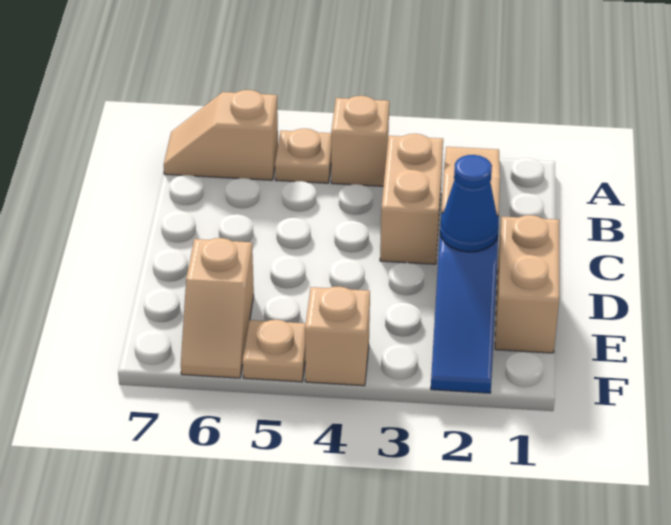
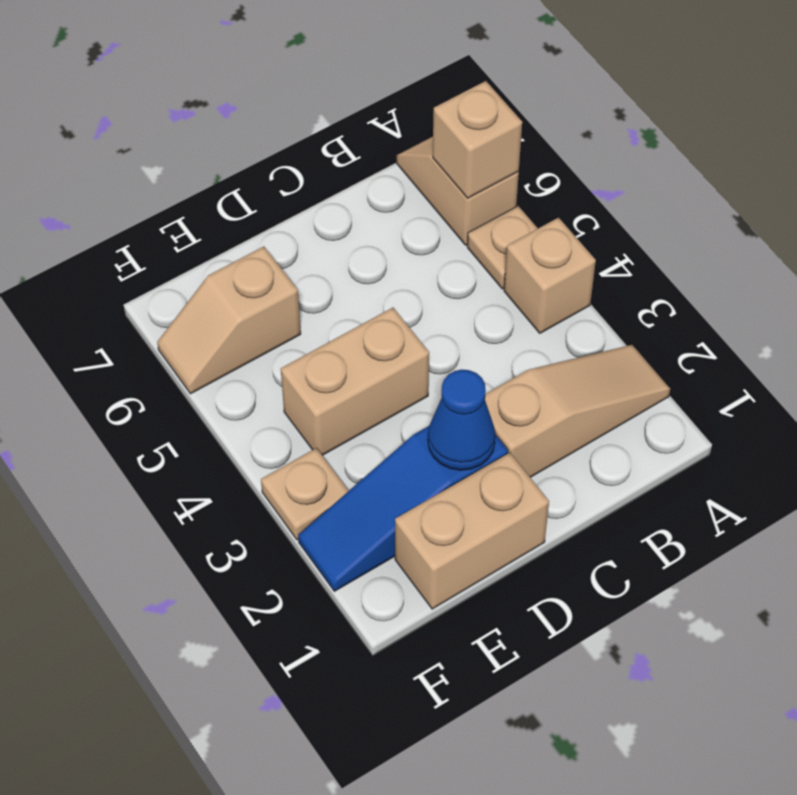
tan brick B3:C3 level 1 -> tan brick D4:E4 level 1
tan brick F4 level 1 -> tan brick A6 level 2
tan plate F5 level 1 -> tan plate F3 level 1

